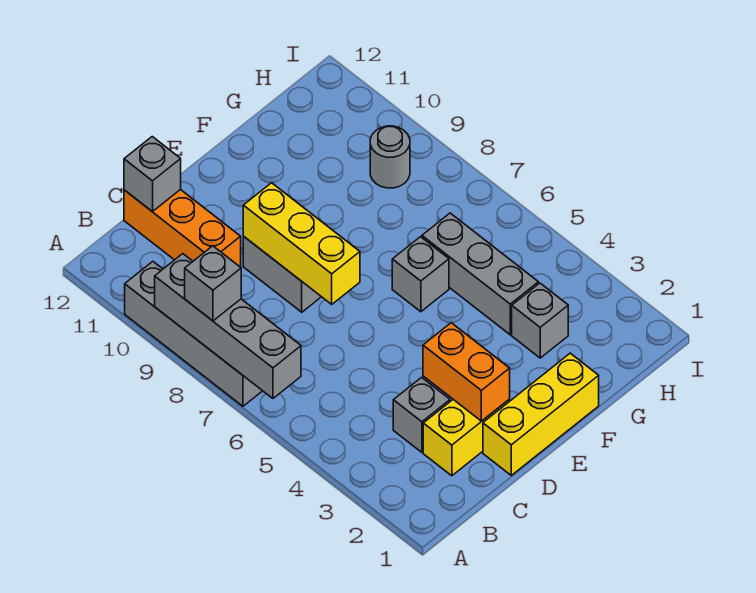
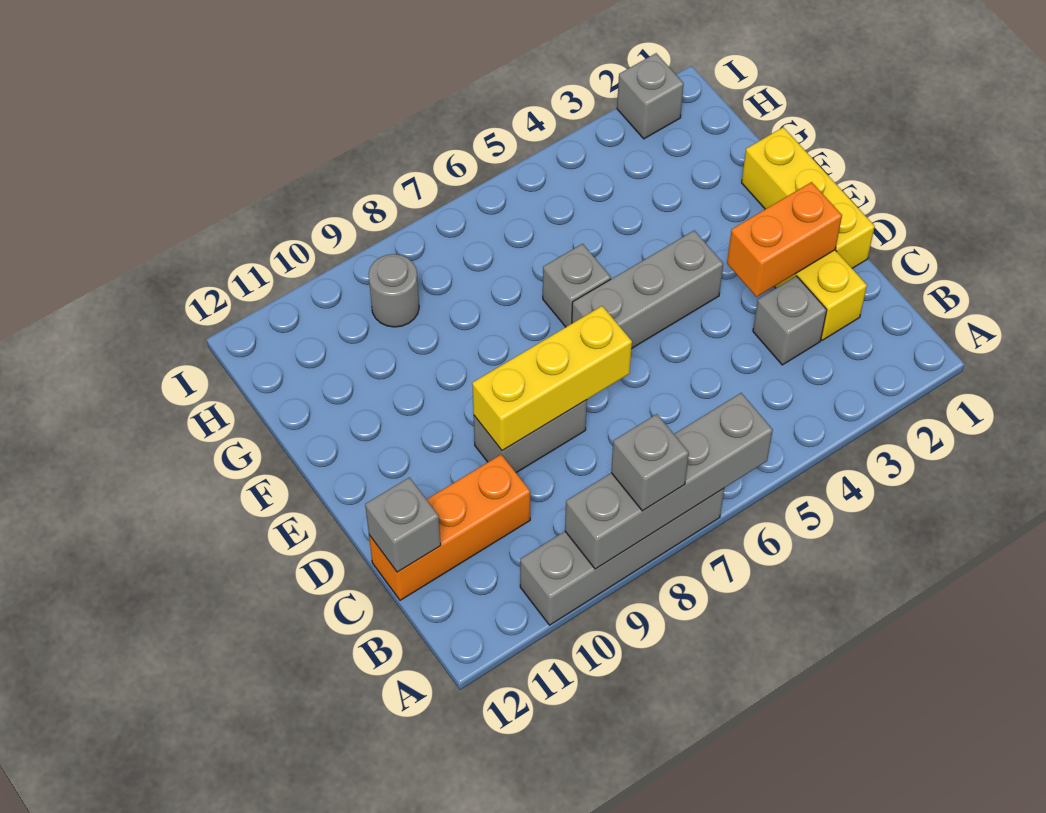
grey brick G3 level 1 -> grey brick I2 level 1
grey brick G4:G6 level 1 -> grey brick E4:E6 level 1

